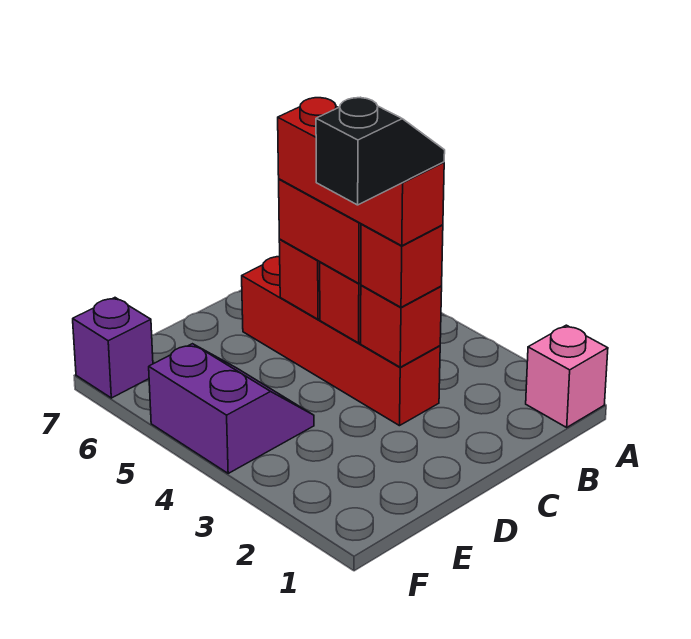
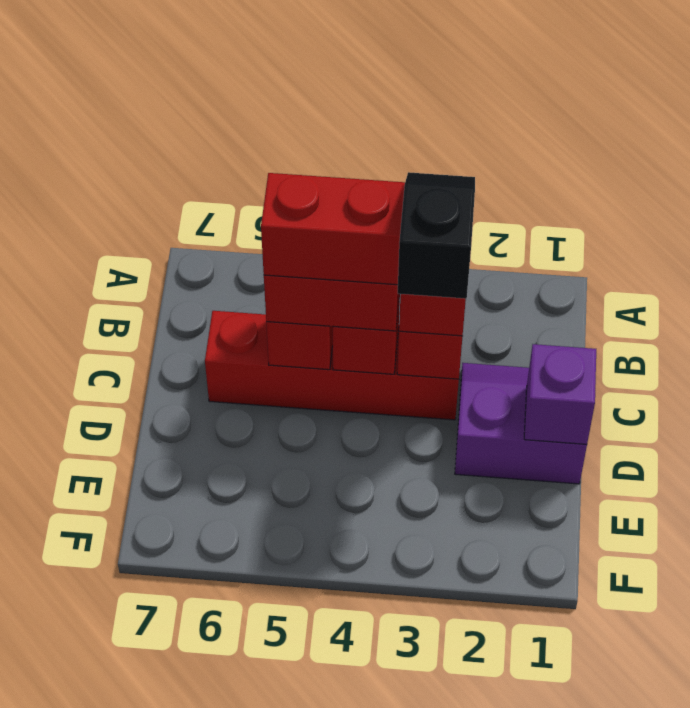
pink brick A1 level 1 -> none
purple slope E4:F5 level 1 top F -> purple slope C1:D2 level 1 top D
purple brick F7 level 1 -> purple brick D1 level 2

